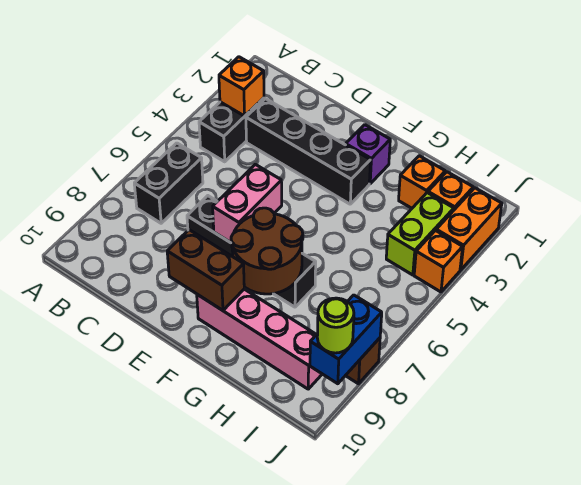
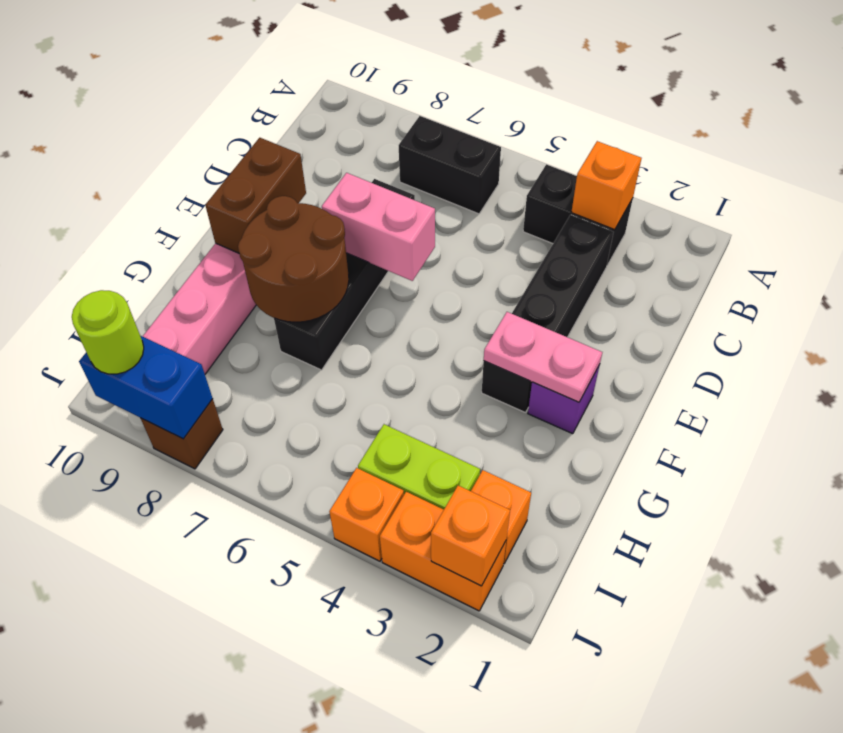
none -> pink plate F2:F3 level 2
orange brick H2 level 1 -> orange brick J2 level 2

